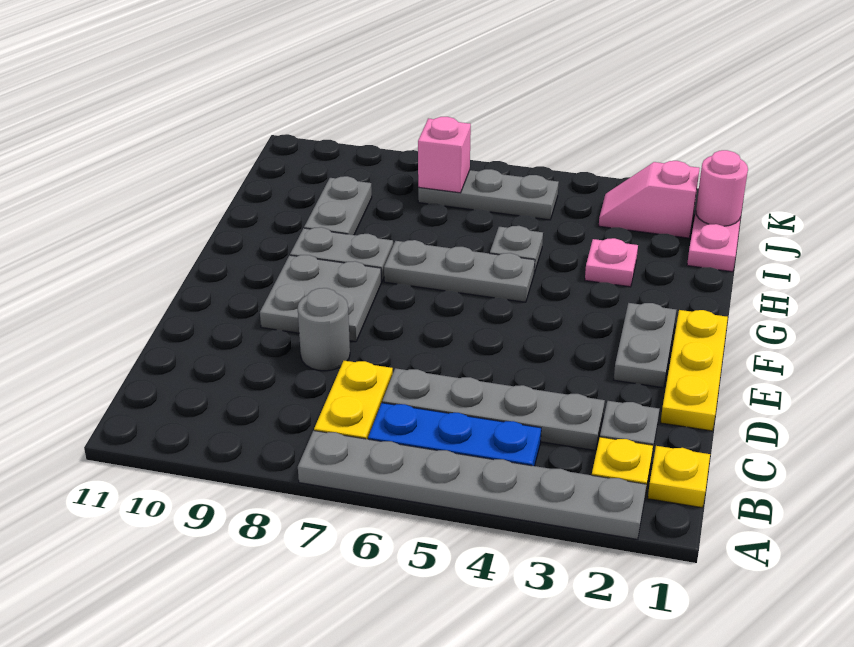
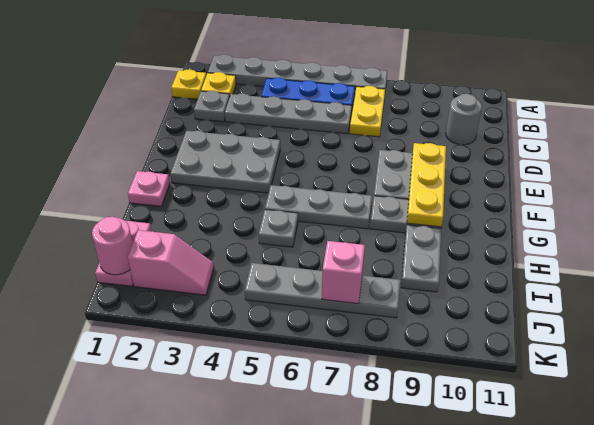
yellow plate D1:F1 level 1 -> yellow plate E9:G9 level 2
grey round brick D8 level 1 -> grey round brick C10 level 1
grey plate E2:F2 level 1 -> grey plate E2:F4 level 1
pink plate H3 level 1 -> pink plate G1 level 1
grey plate J5:J7 level 1 -> grey plate J5:J8 level 1

